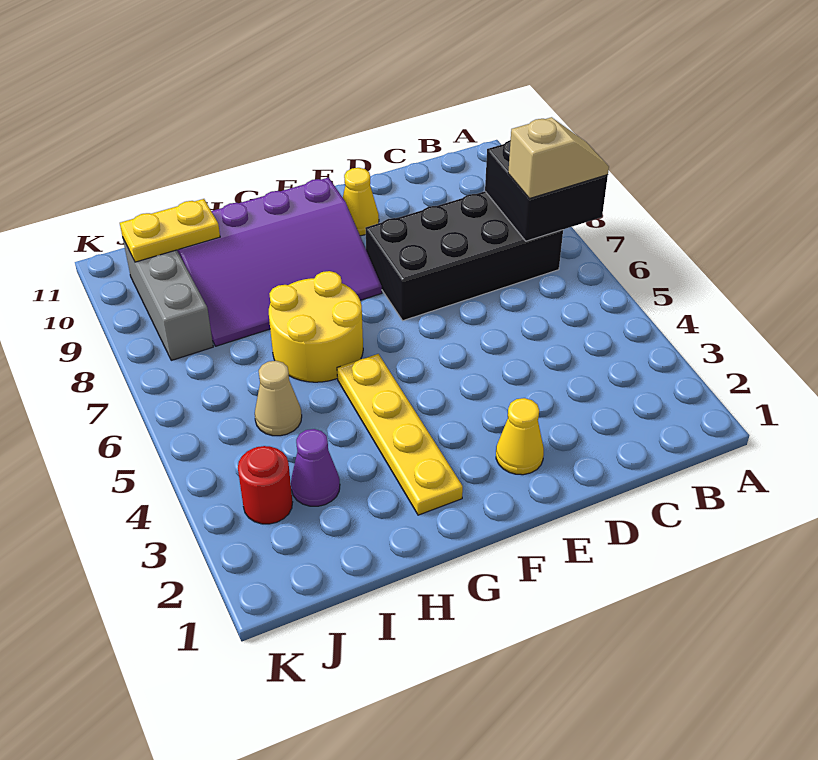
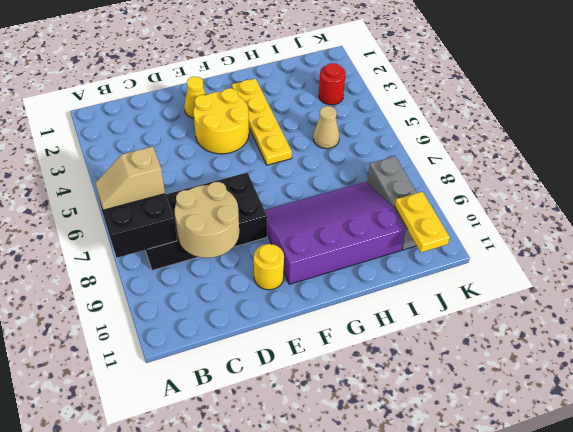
none -> tan round brick C8:D9 level 2
yellow cone E10 level 1 -> yellow round brick E10 level 1
yellow round brick G6:H7 level 1 -> yellow round brick E3:F4 level 1
purple cone I3 level 1 -> none
yellow plate I10:J10 level 2 -> yellow plate J10:J11 level 2

